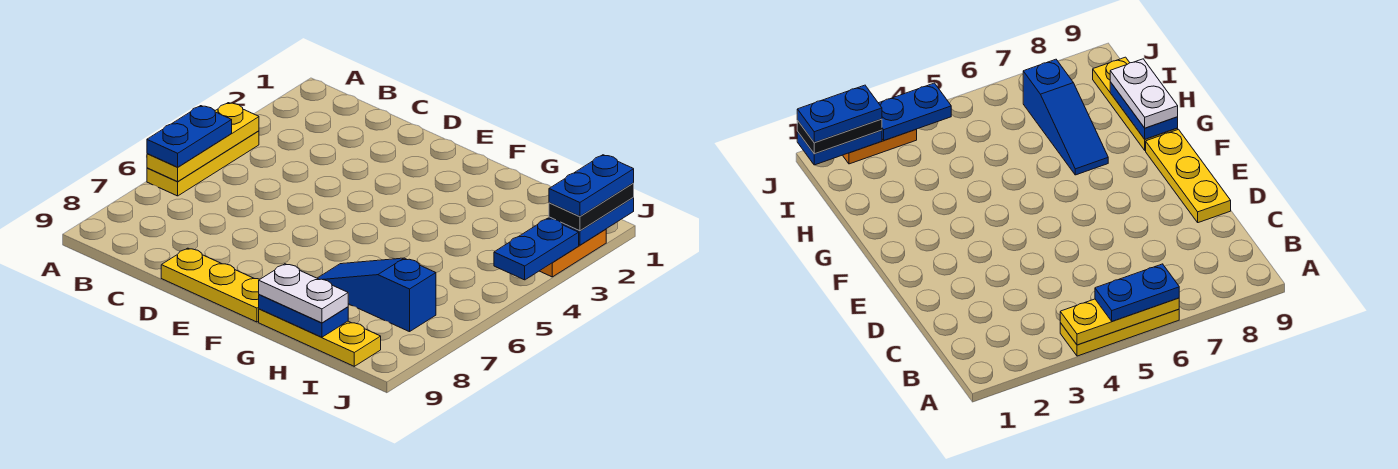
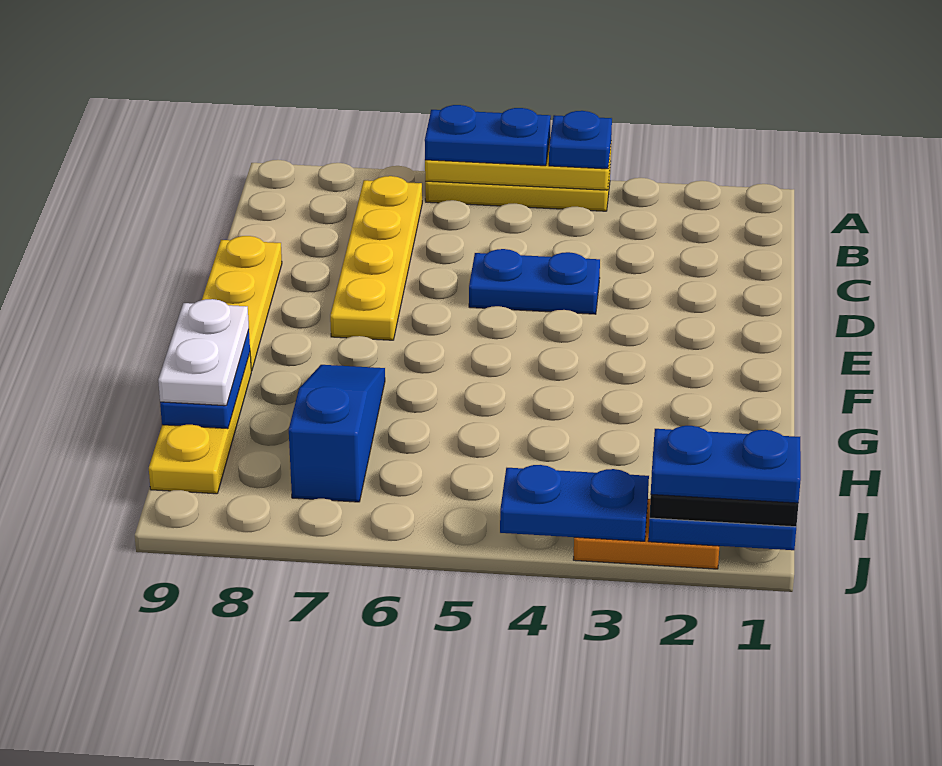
none -> blue plate A4 level 3
none -> yellow plate B7:E7 level 1
none -> blue plate D4:D5 level 1

